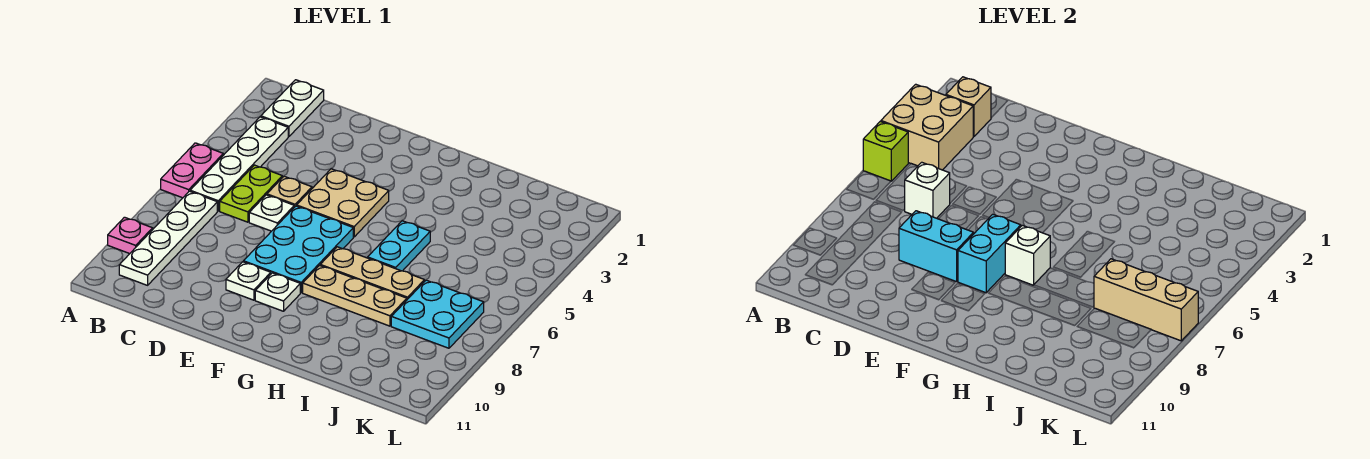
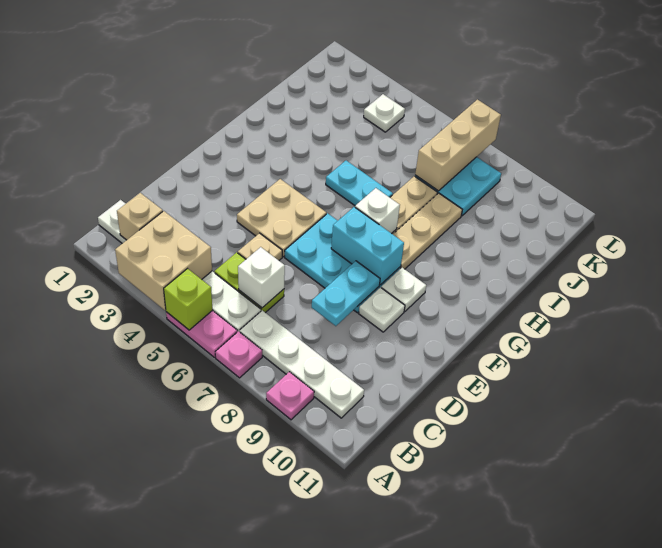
none -> pink plate A7 level 1
white plate D6 level 1 -> white plate K4 level 1
cyan brick D8:E8 level 2 -> cyan plate D8:E8 level 2

